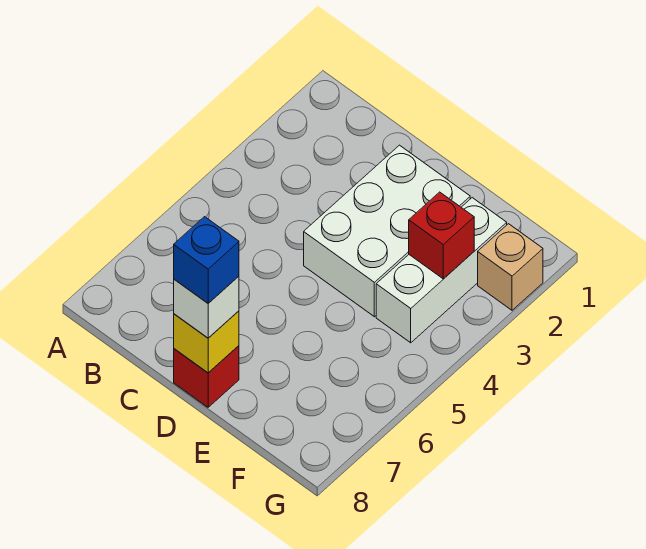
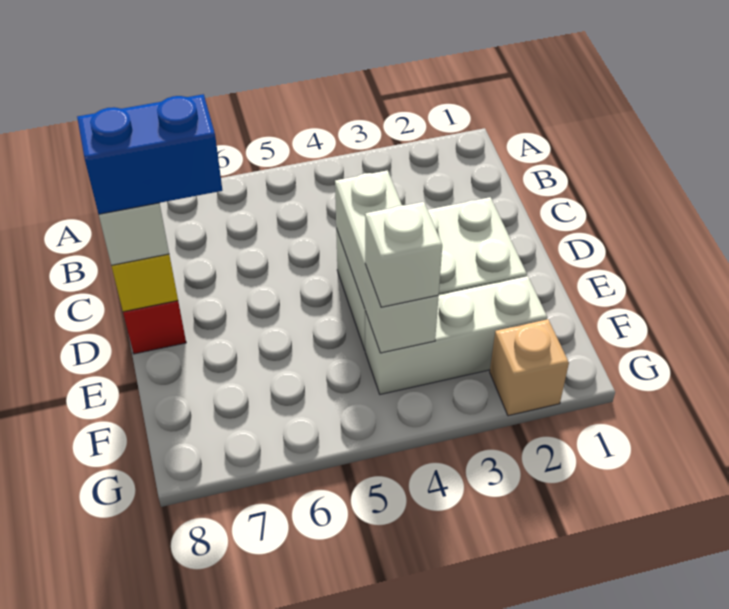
none -> white brick D4:F4 level 2
blue brick D8 level 4 -> blue brick D7:D8 level 4
red brick F3 level 2 -> none
none -> white brick F4 level 3

